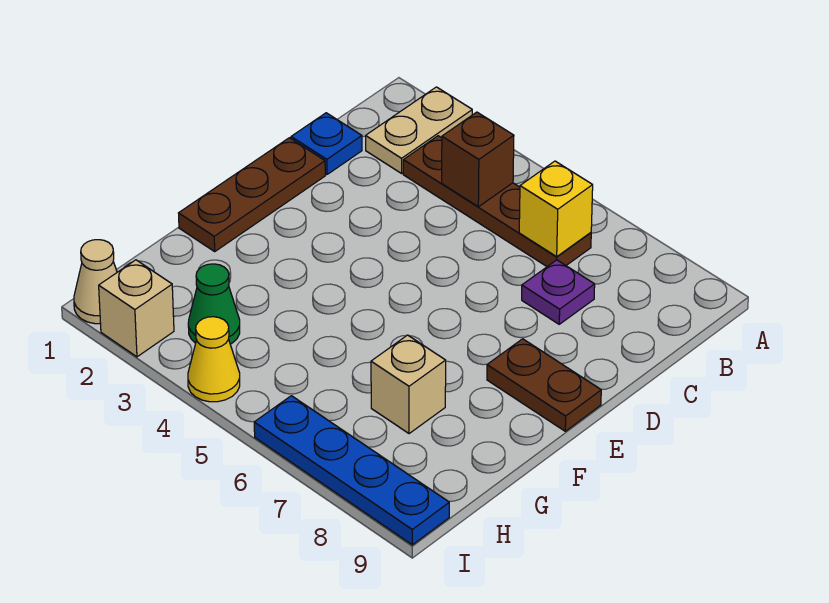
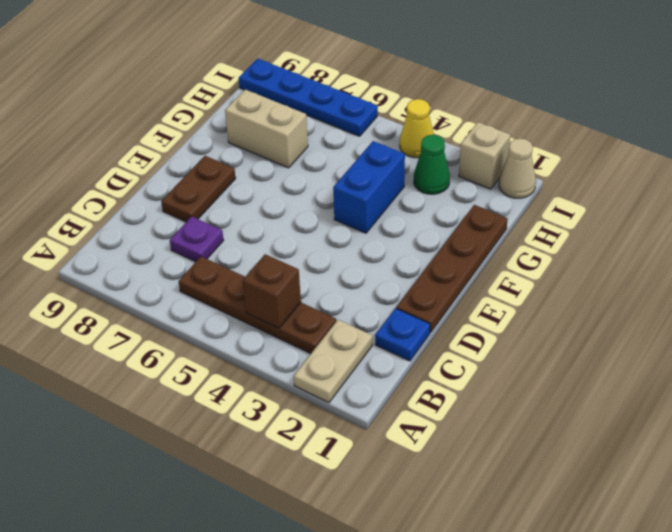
yellow brick B6 level 2 -> none
brown plate D1:F1 level 1 -> brown plate D1:G1 level 1
brown plate E8:E9 level 1 -> brown plate D8:E8 level 1
none -> blue brick F4:G4 level 1
tan brick G7 level 1 -> tan brick G7:G8 level 1

